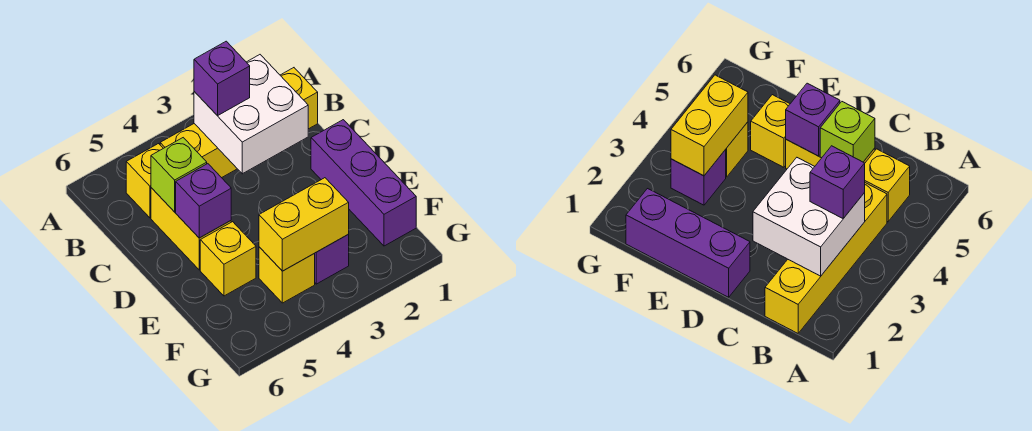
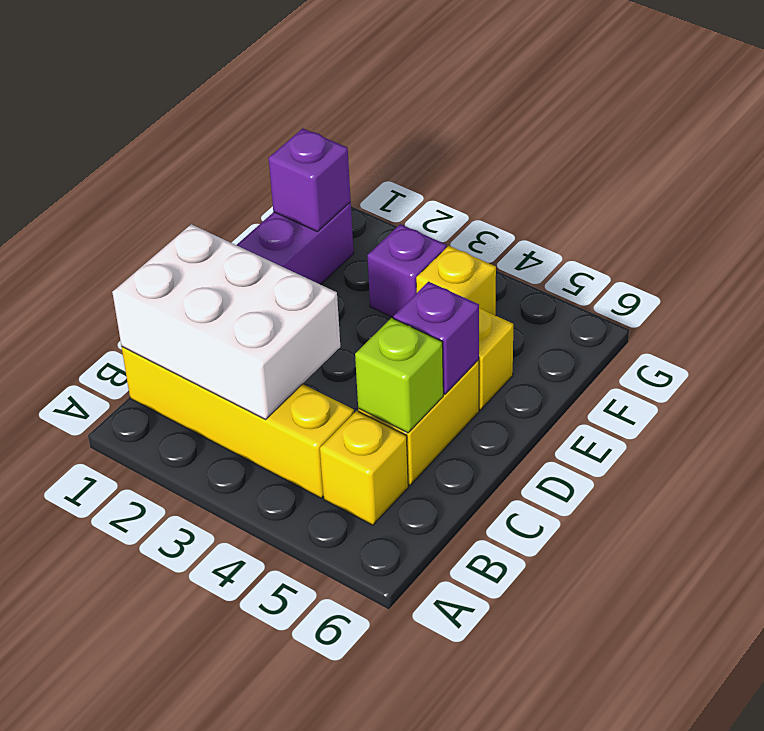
white brick B2:C3 level 2 -> white brick B1:C3 level 2
purple brick B3 level 3 -> purple brick F1 level 2
yellow brick F3:F4 level 2 -> none

